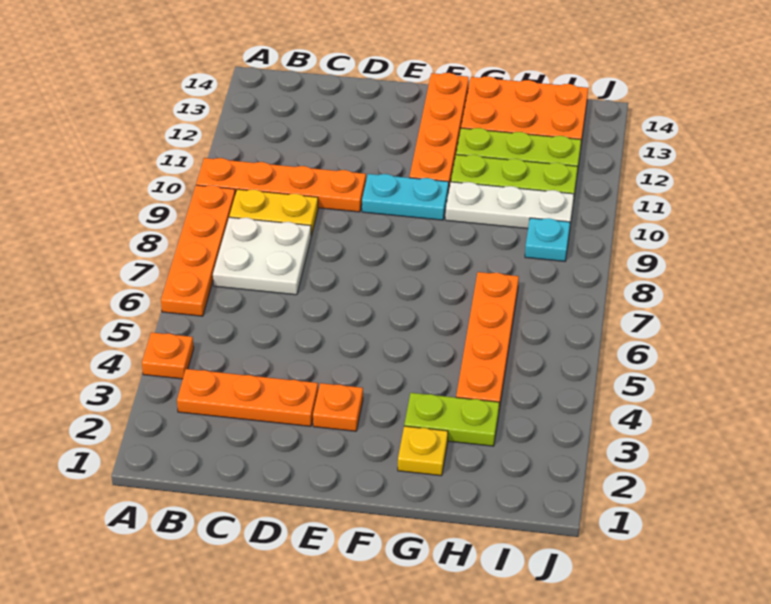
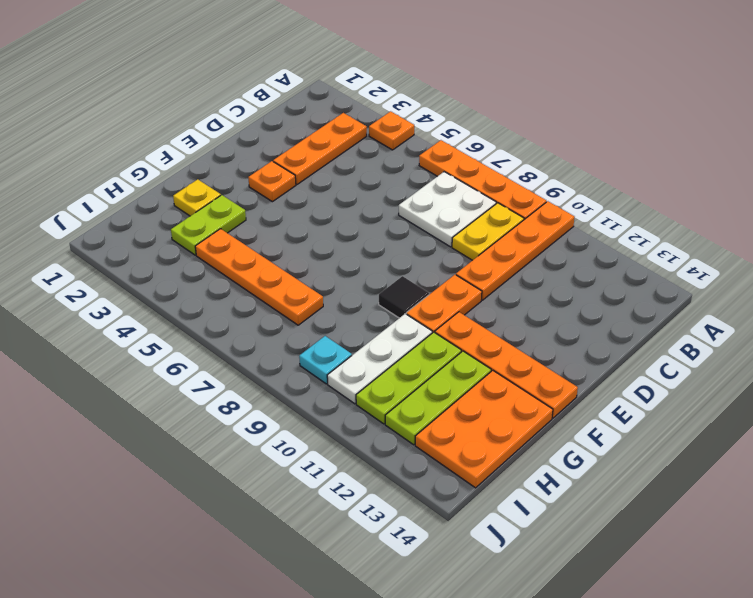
cyan plate E10:F10 level 1 -> orange plate E10:F10 level 1
none -> black tile F9 level 1

